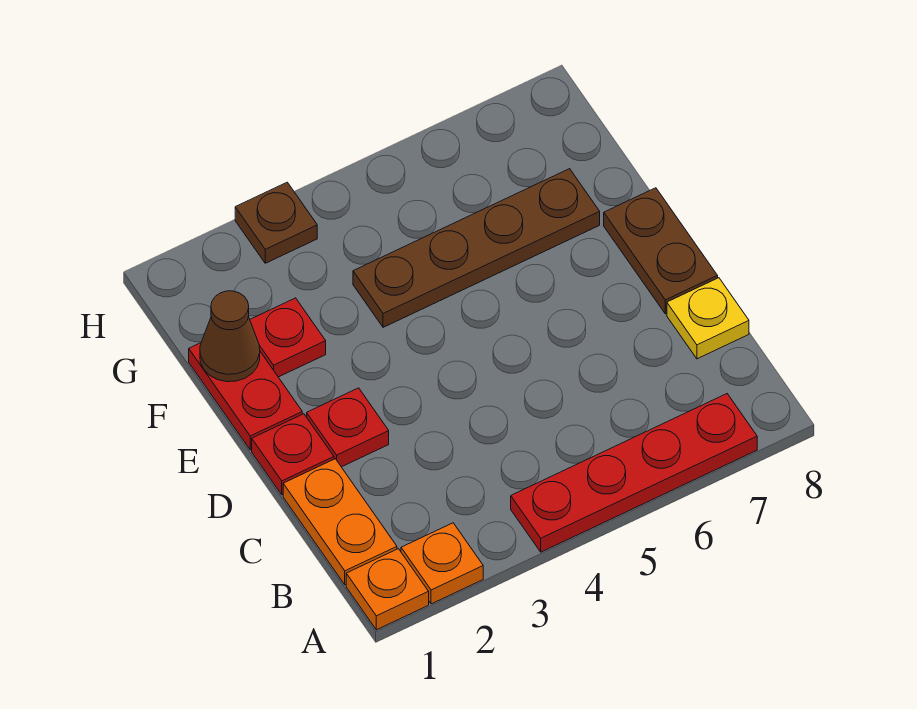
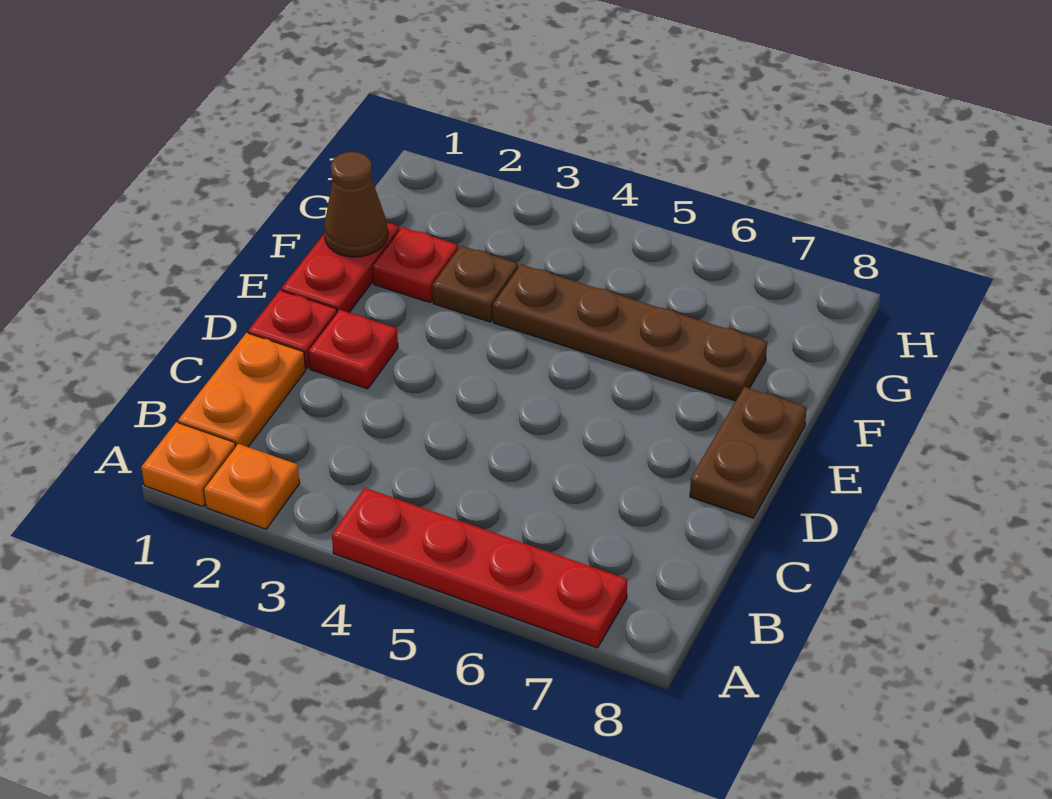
yellow plate C8 level 1 -> none
brown plate H3 level 1 -> brown plate F3 level 1

